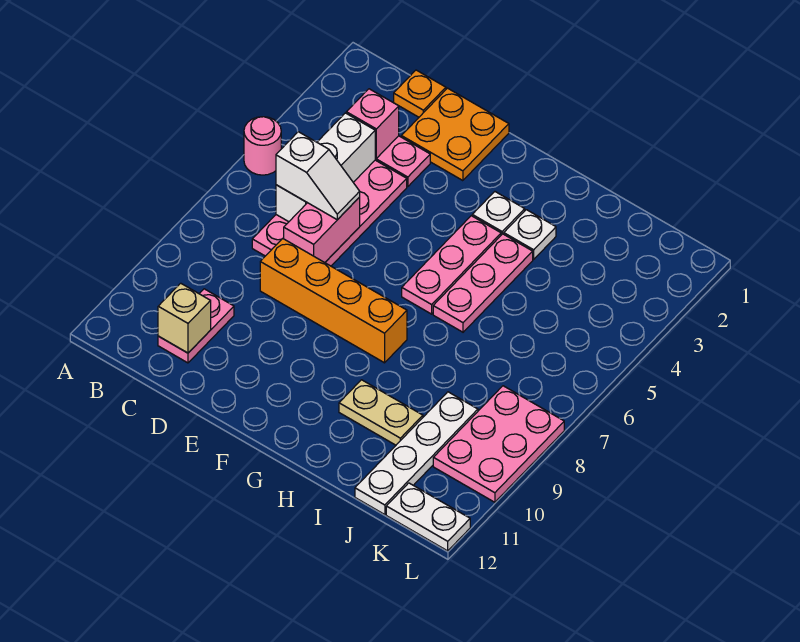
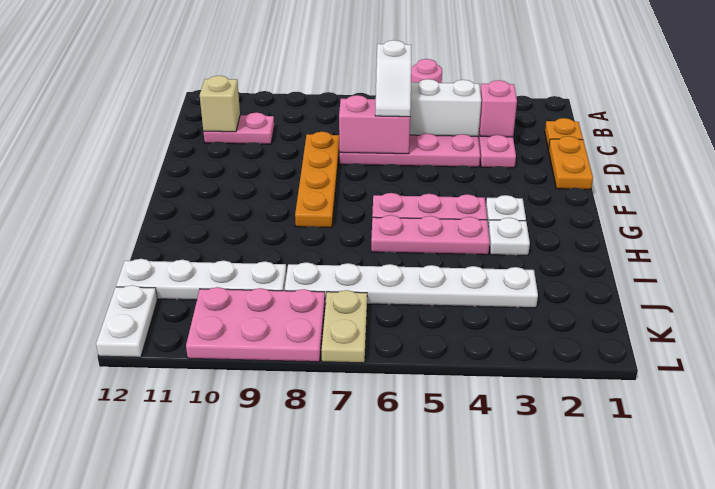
orange plate D1:E2 level 1 -> orange plate D1:E1 level 1
orange brick D8:G8 level 1 -> orange plate D8:G8 level 1
tan plate H10:I10 level 1 -> tan plate K7:L7 level 1
none -> white plate J3:J8 level 1

